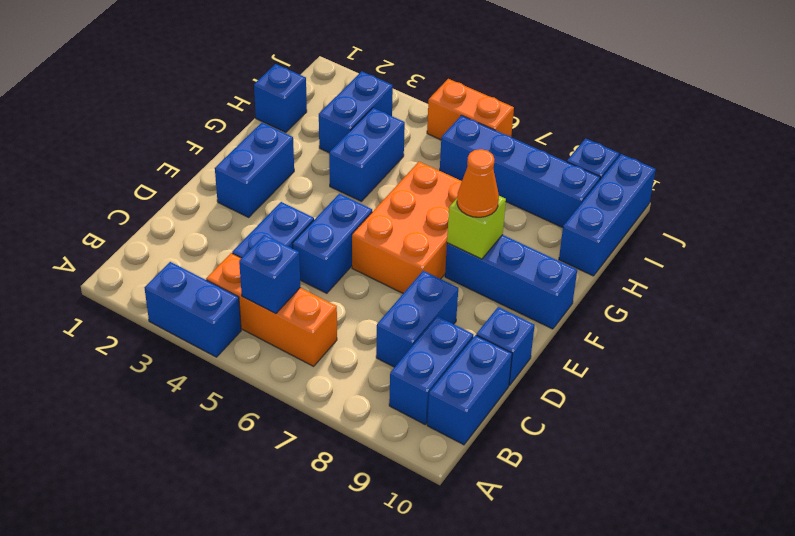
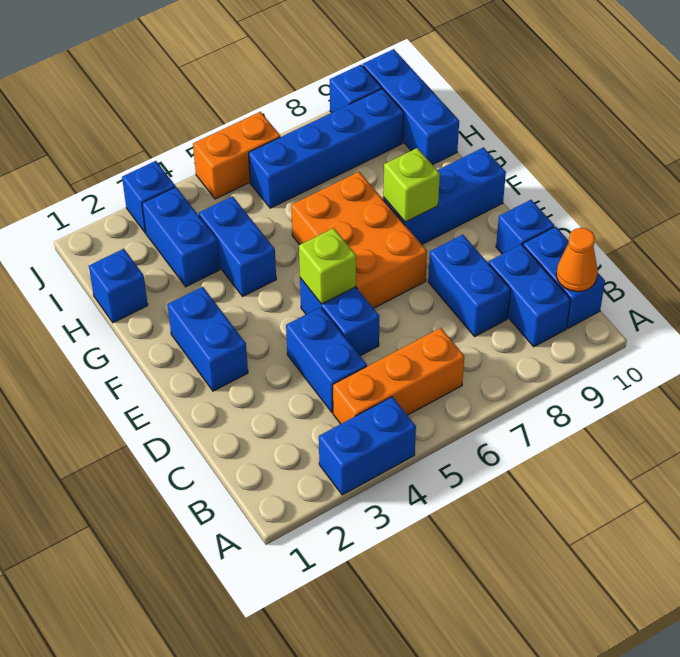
blue brick B5 level 2 -> blue brick J3 level 1
none -> lime brick E5 level 2
orange cone F8 level 3 -> orange cone B10 level 2

